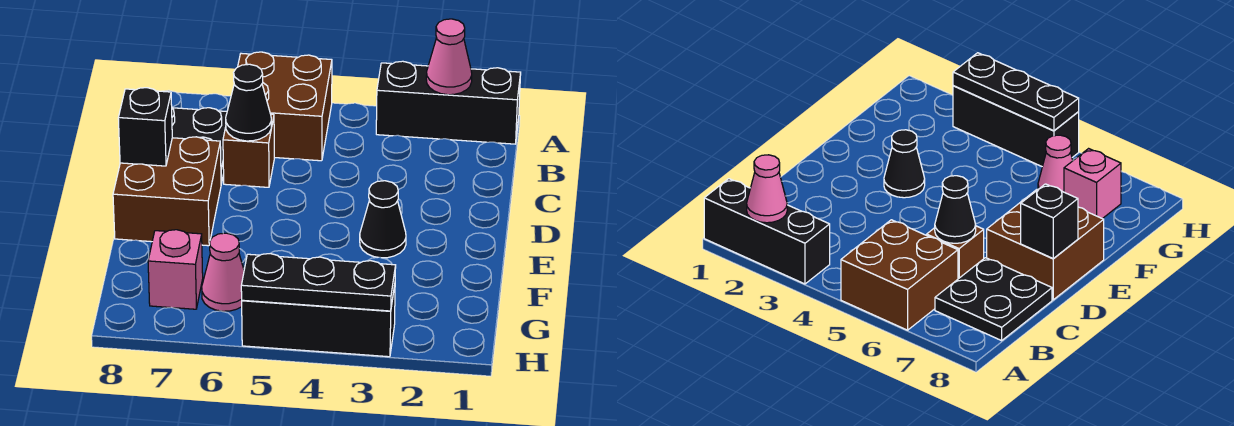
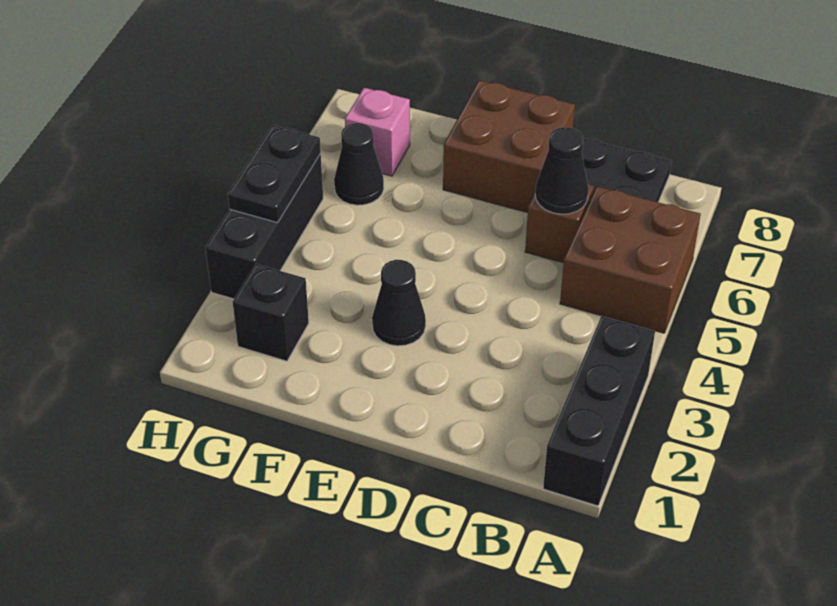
pink cone A2 level 2 -> none
black brick D8 level 2 -> black brick G2 level 1
pink cone G6 level 1 -> black cone G6 level 1
black plate H3:H5 level 2 -> black plate H4:H5 level 2

